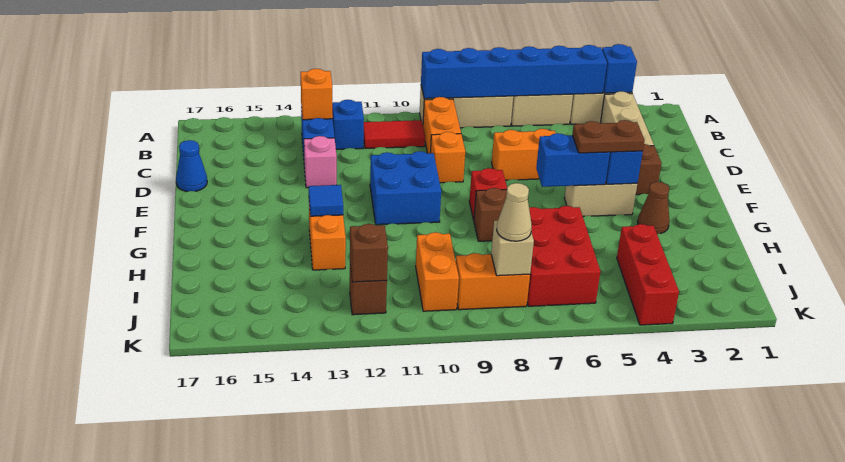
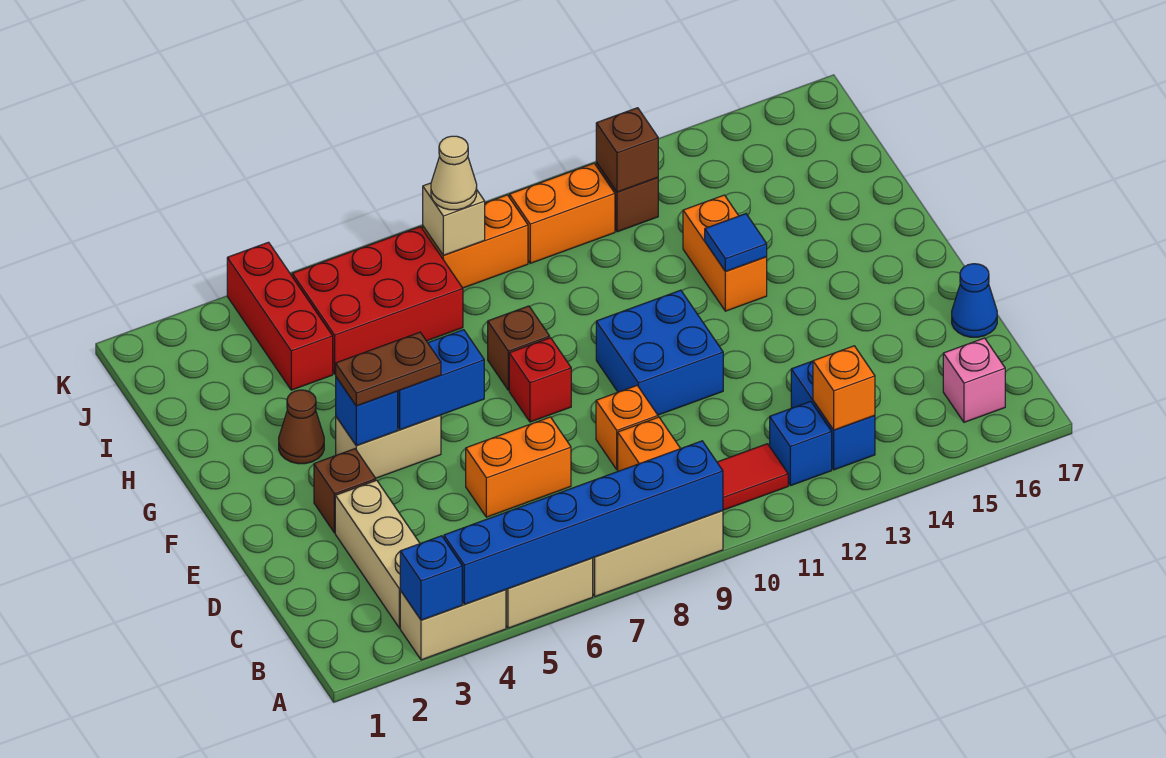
pink brick D13 level 1 -> pink brick B16 level 1
red brick H6:J7 level 1 -> red brick I5:J7 level 1
orange brick I10:J10 level 1 -> orange brick J10:J11 level 1

